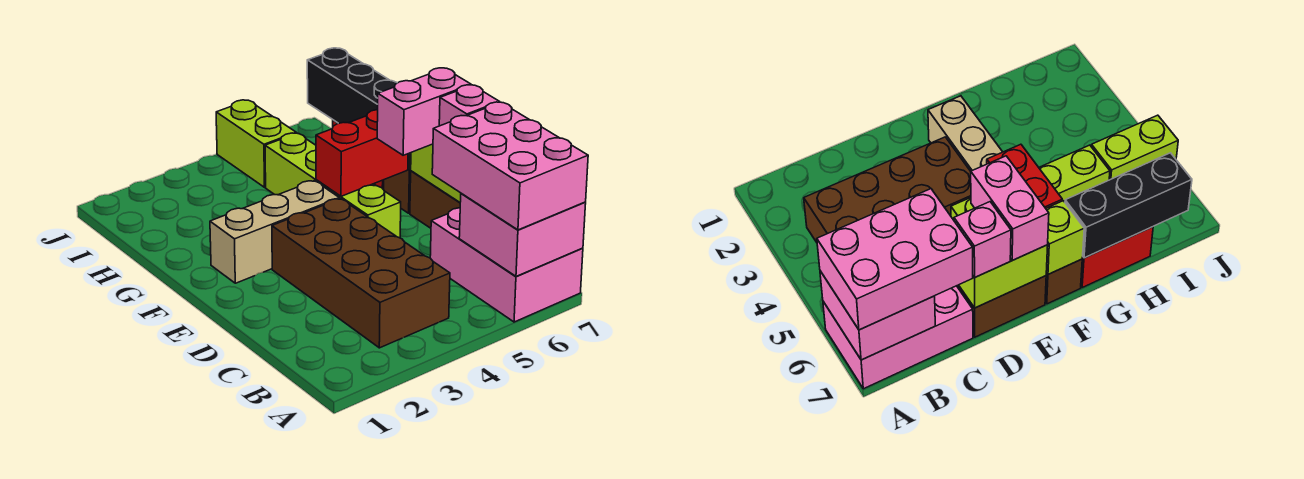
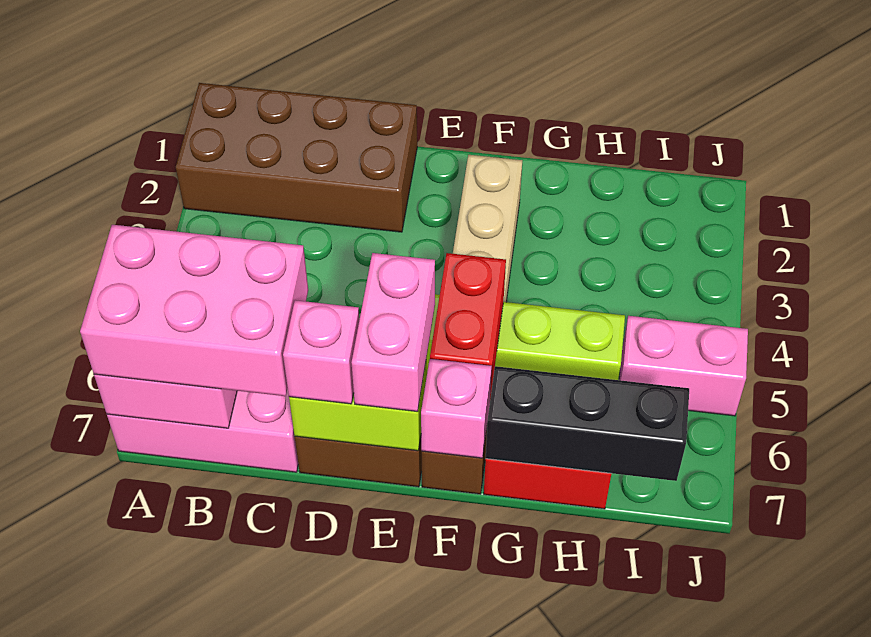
brown brick B3:E4 level 1 -> brown brick A1:D2 level 1
lime brick F7 level 2 -> pink brick F7 level 2
lime brick I5:J5 level 1 -> pink brick I5:J5 level 1

